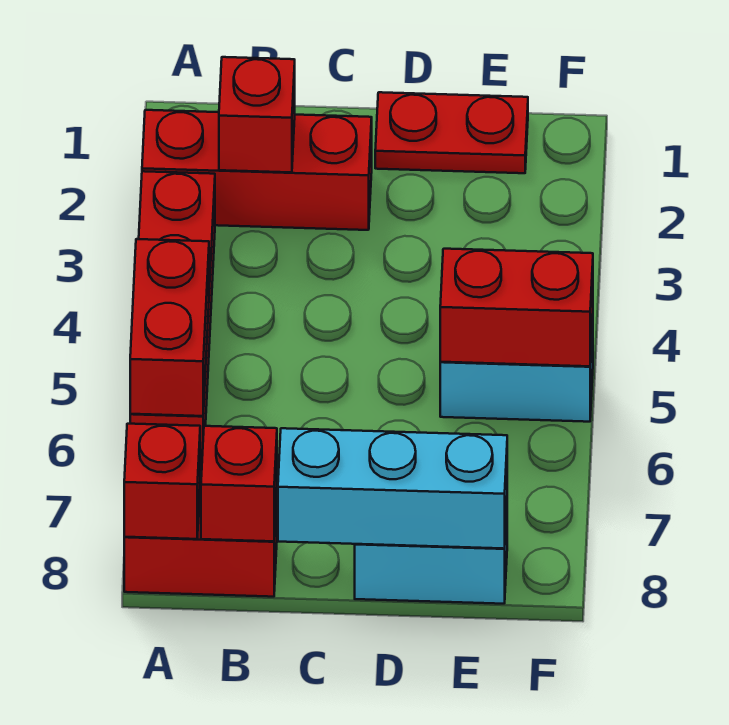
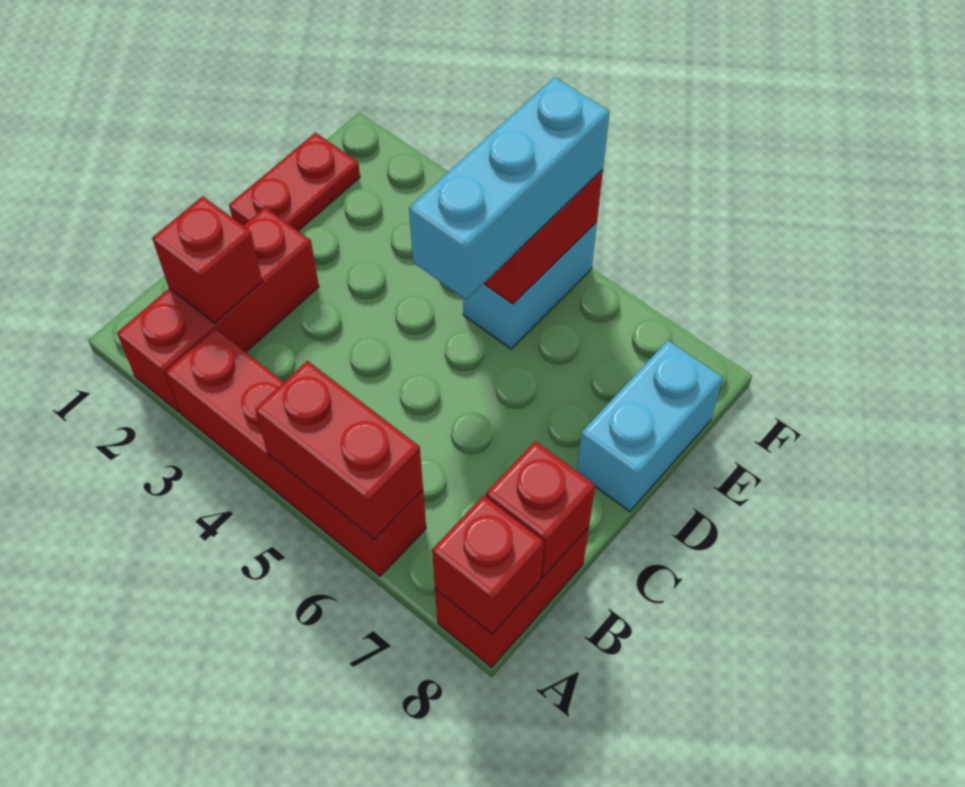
cyan brick C8:E8 level 2 -> cyan brick D5:F5 level 3

